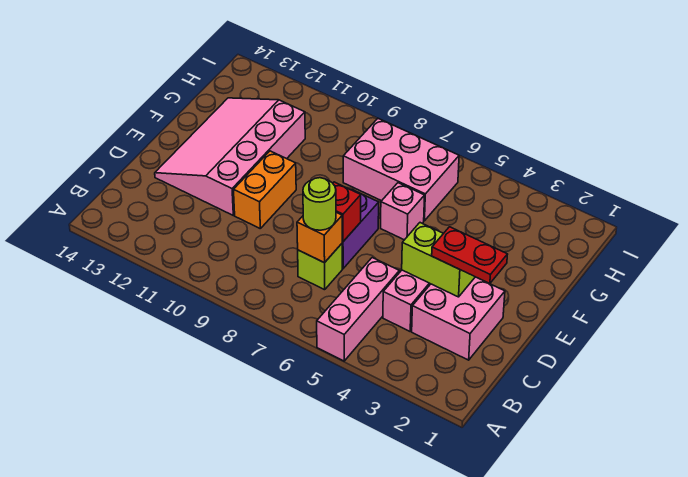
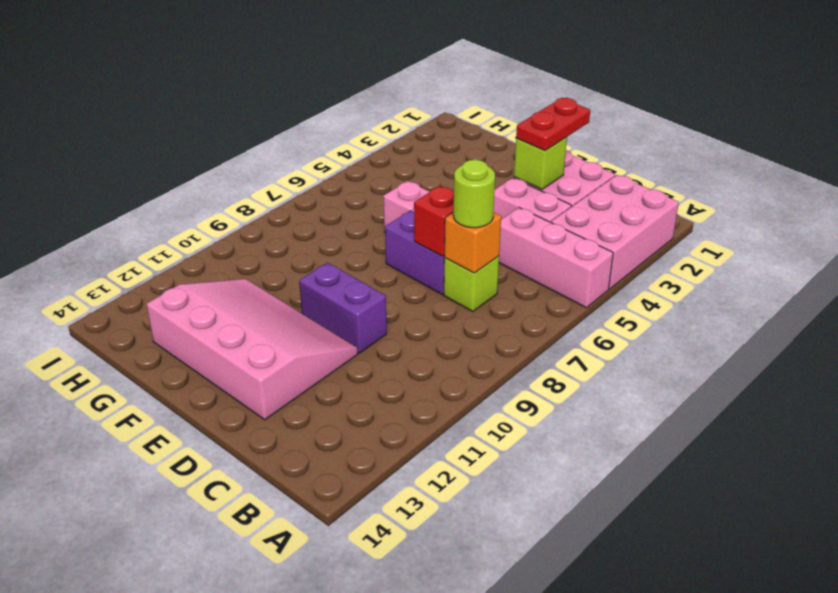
lime brick D3:D4 level 2 -> lime brick D3 level 2
orange brick D10:E10 level 1 -> purple brick D10:E10 level 1
pink slope D11:G13 level 1 top 11 -> pink slope D11:G13 level 1 top 13
pink brick G6:H8 level 1 -> pink brick A2:B4 level 1

